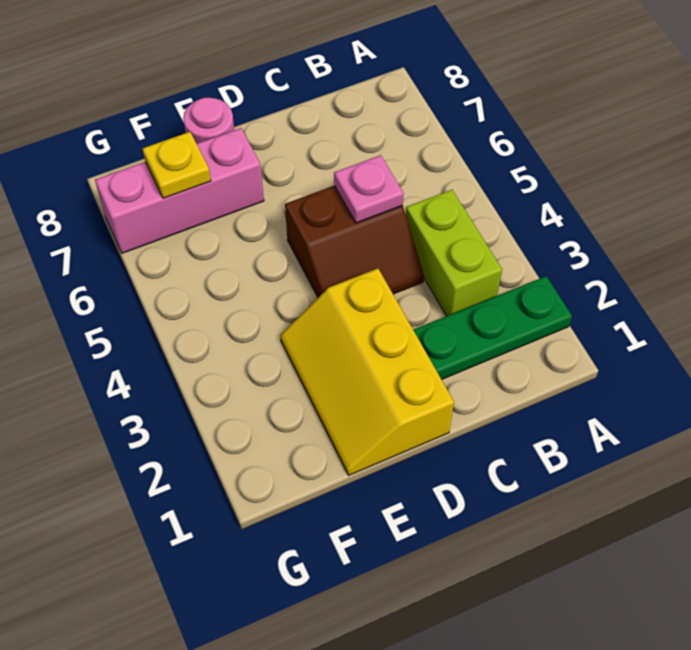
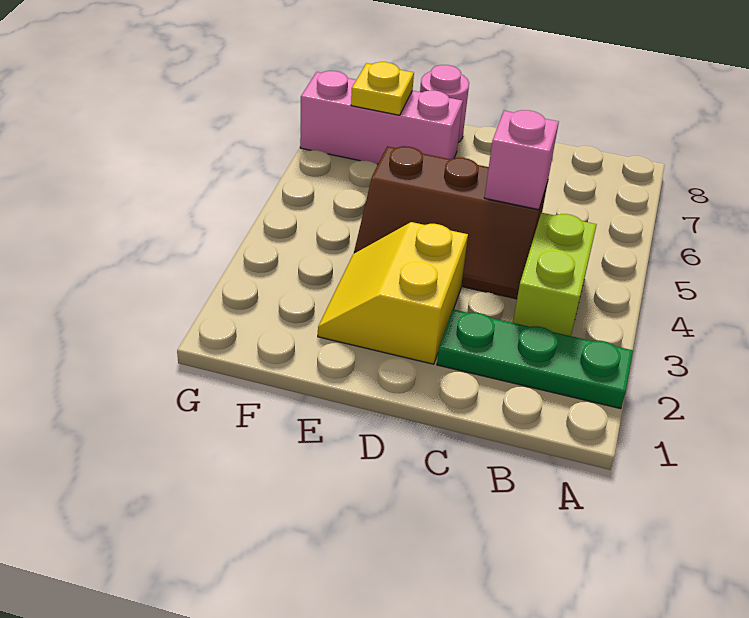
brown slope C4:D5 level 1 top 5 -> brown slope C4:E5 level 1 top 5
pink plate C5 level 2 -> pink brick C5 level 2
yellow slope D1:E3 level 1 top D -> yellow slope D2:E3 level 1 top D

